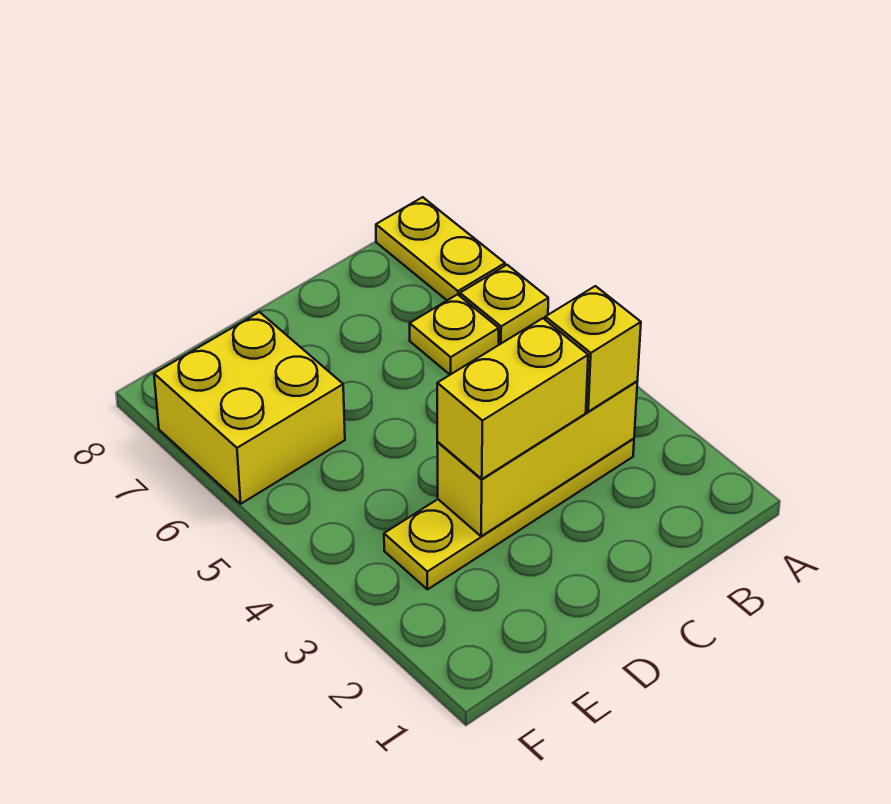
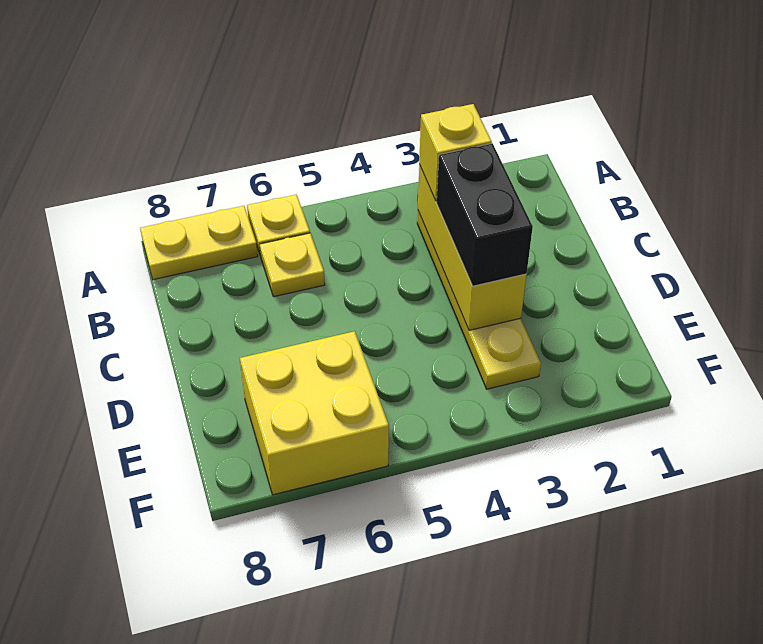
yellow brick C3:D3 level 3 -> black brick C3:D3 level 3

